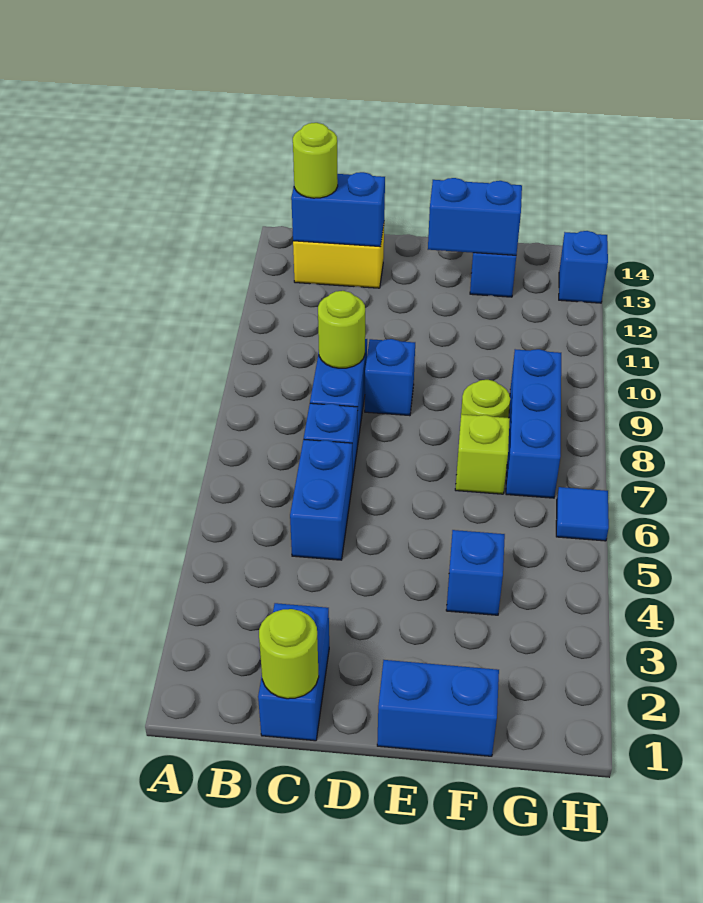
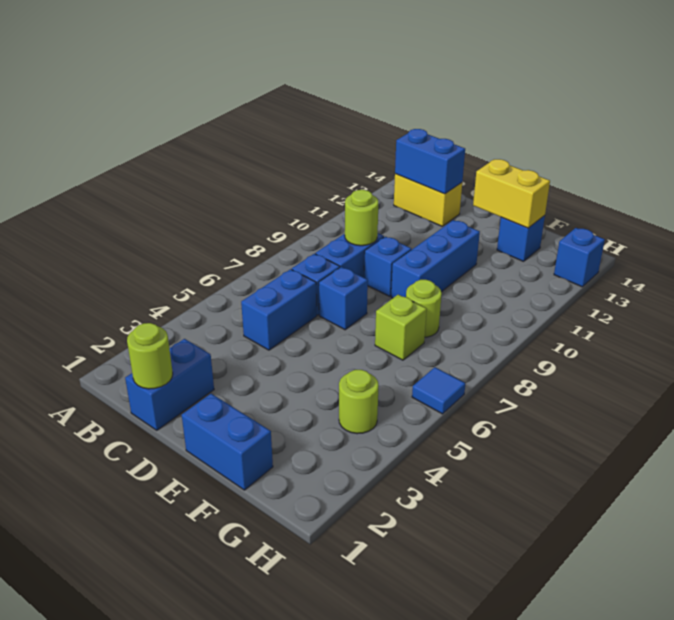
lime round brick B13 level 3 -> lime round brick G4 level 1
blue brick E13:F13 level 2 -> yellow brick E13:F13 level 2
blue brick F4 level 1 -> blue brick D7 level 1
blue brick G7:G9 level 1 -> blue brick E9:E11 level 1

